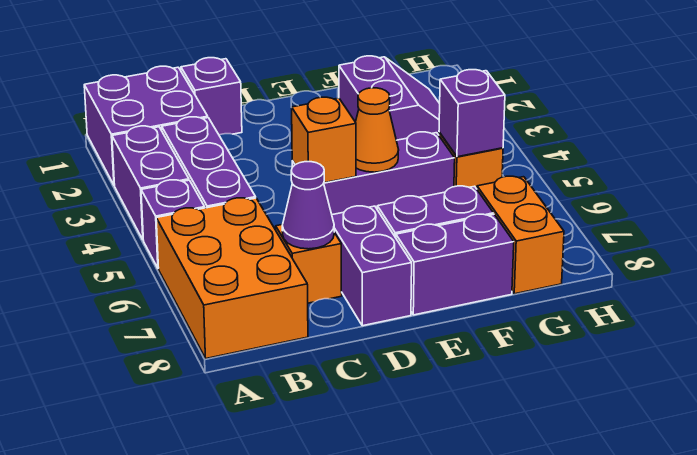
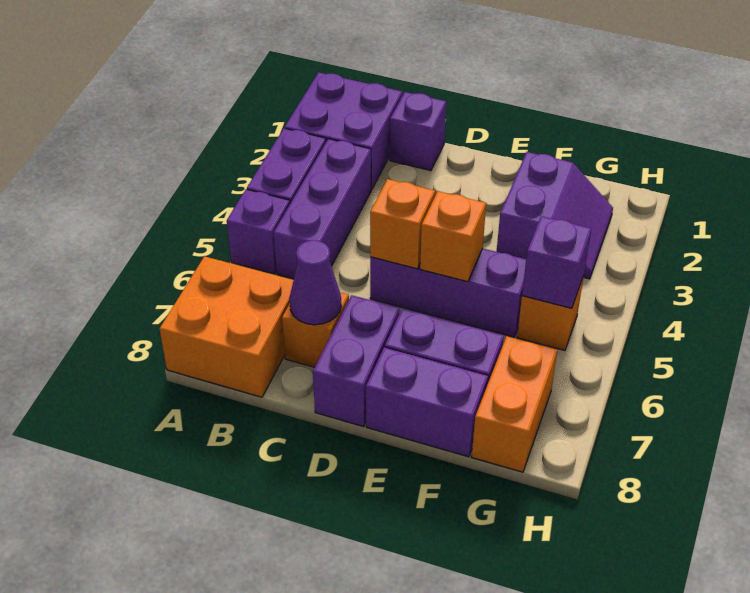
orange brick A6:B8 level 1 -> orange brick A7:B8 level 1
orange cone E5 level 2 -> orange brick E5 level 2

